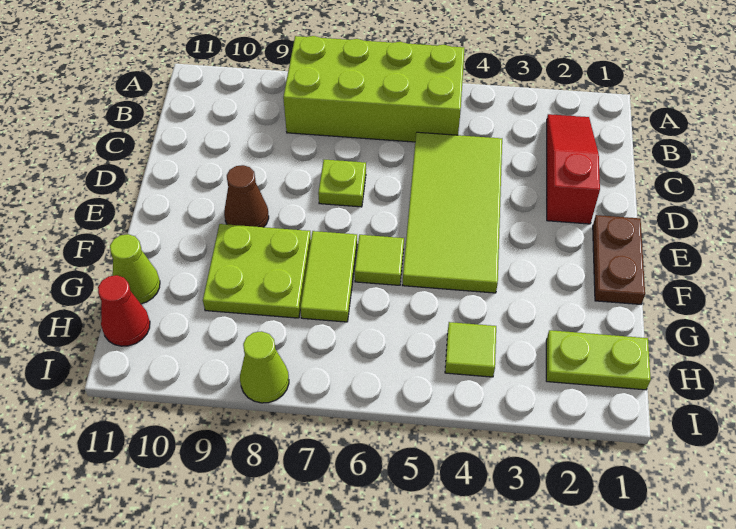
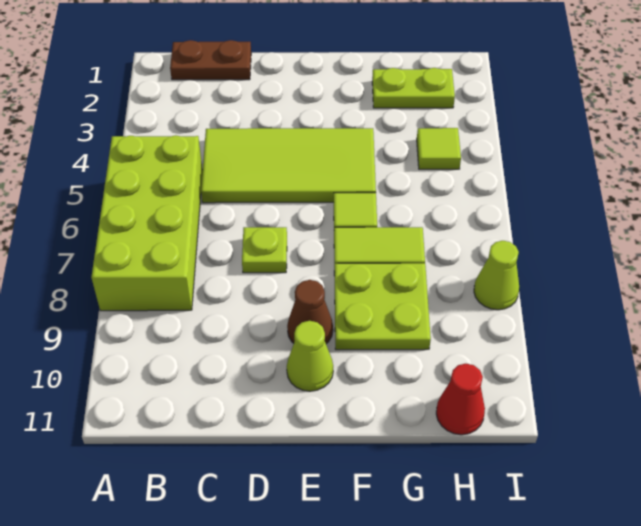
red slope B2:D2 level 1 top D -> none
brown plate E1:F1 level 1 -> brown plate B1:C1 level 1
lime cone G11 level 1 -> lime cone E10 level 1
lime plate H1:H2 level 1 -> lime plate G2:H2 level 1

